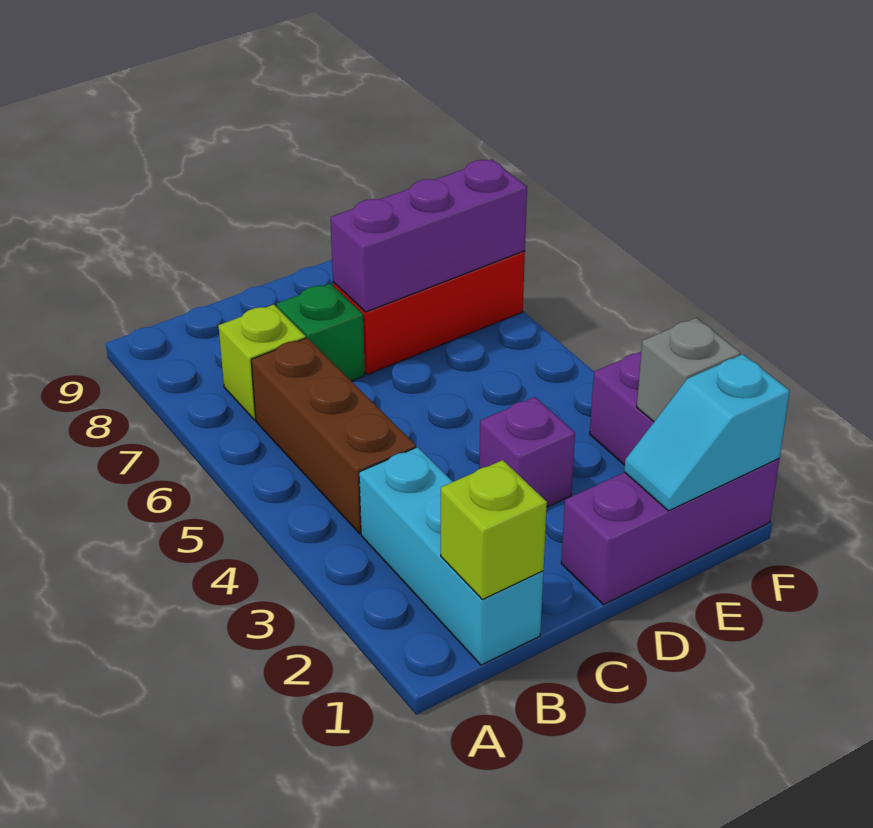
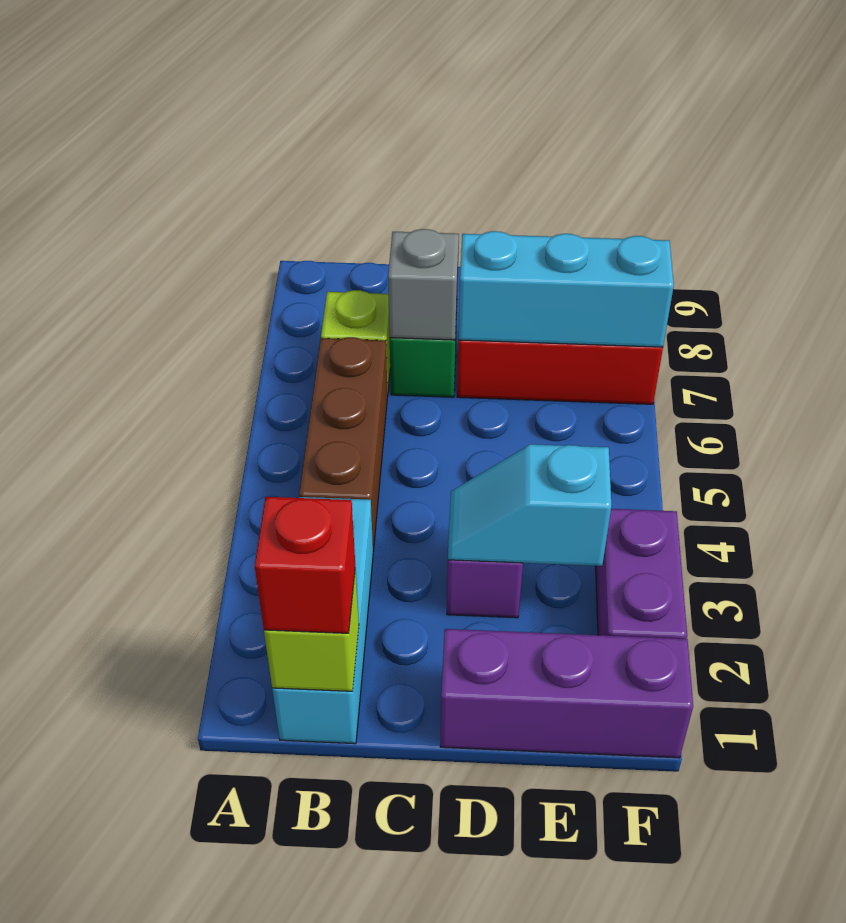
none -> red brick B1 level 3
purple brick D7:F7 level 2 -> cyan brick D7:F7 level 2
cyan slope E1:F1 level 2 top F -> cyan slope D3:E3 level 2 top E
grey brick F2 level 2 -> grey brick C7 level 2

